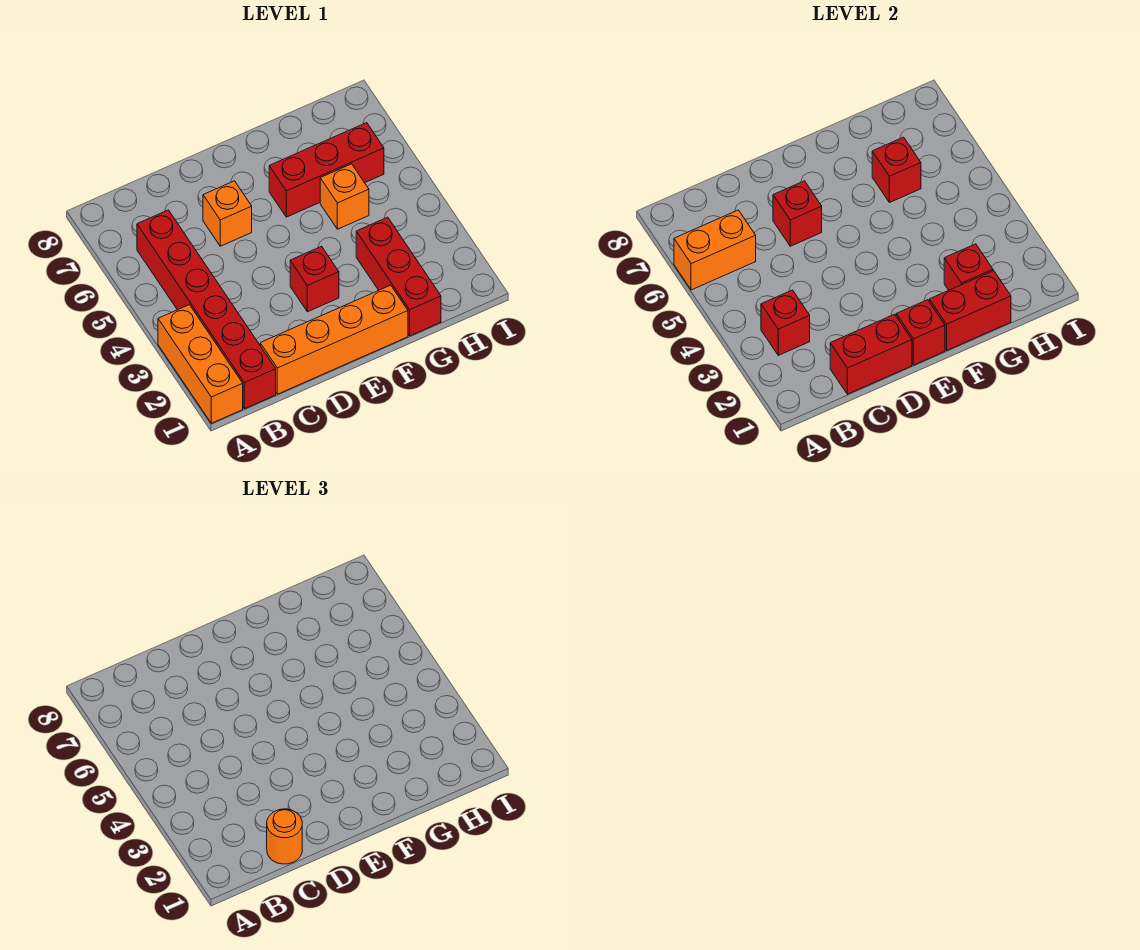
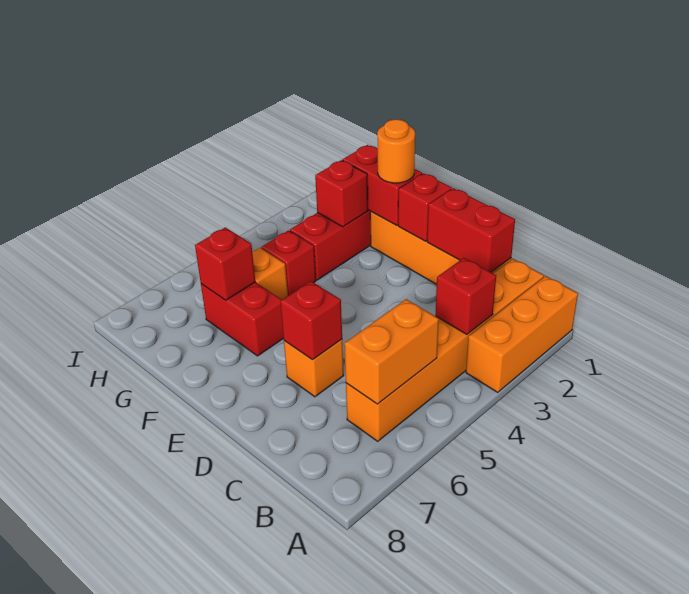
orange brick A6:B6 level 2 -> orange brick B5:B6 level 2
red brick B1:B6 level 1 -> orange brick B1:B6 level 1
orange round brick C1 level 3 -> orange round brick F1 level 3
red brick E3 level 1 -> red brick G4 level 1
red brick F6:H6 level 1 -> red brick F6:G6 level 1

